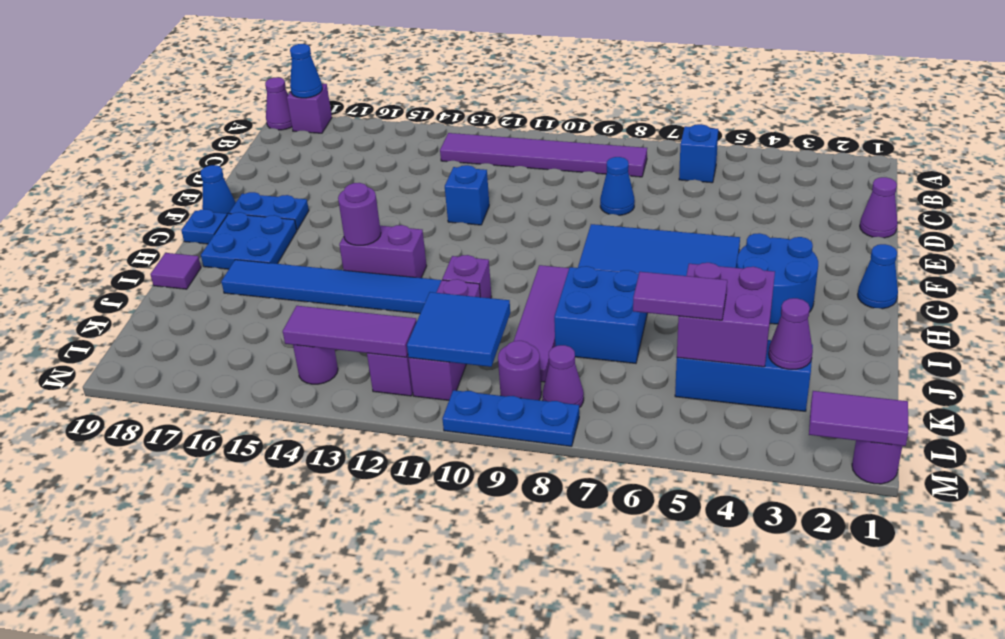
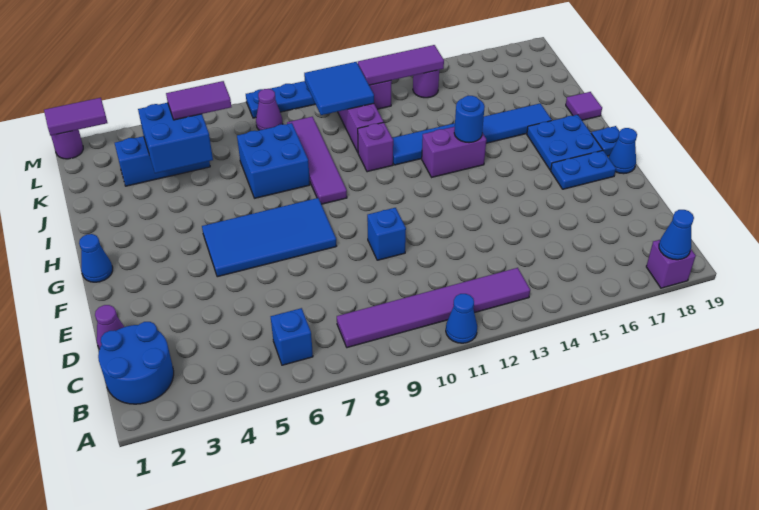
purple cone A19 level 1 -> none
blue cone D8 level 1 -> blue cone A11 level 1
blue brick E12 level 1 -> blue brick E10 level 1
blue round brick G3:H4 level 1 -> blue round brick B1:C2 level 1
purple round brick H14 level 2 -> blue round brick H14 level 2
purple brick J4:K5 level 2 -> blue brick J4:K5 level 2
purple cone K3 level 2 -> none
purple round brick L9 level 1 -> none

